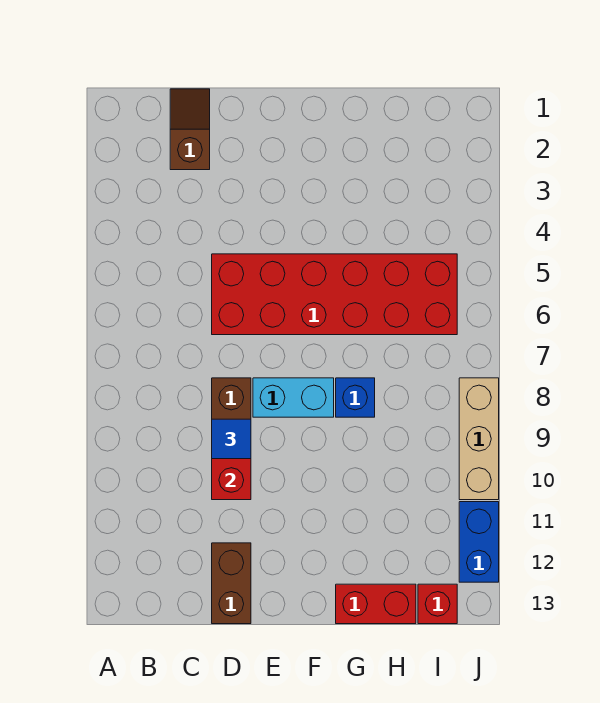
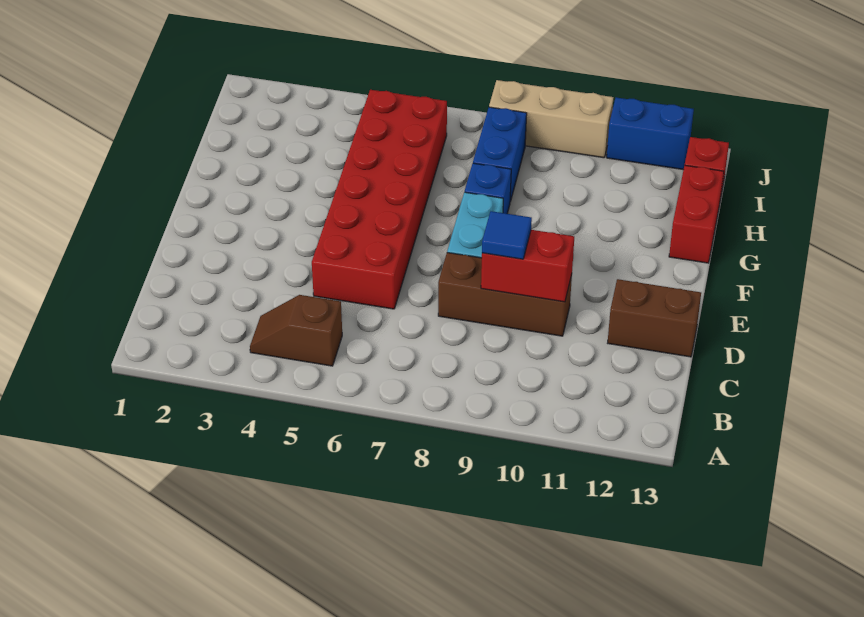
brown slope C1:C2 level 1 top 2 -> brown slope B4:B5 level 1 top 5
none -> blue brick H8:I8 level 1

